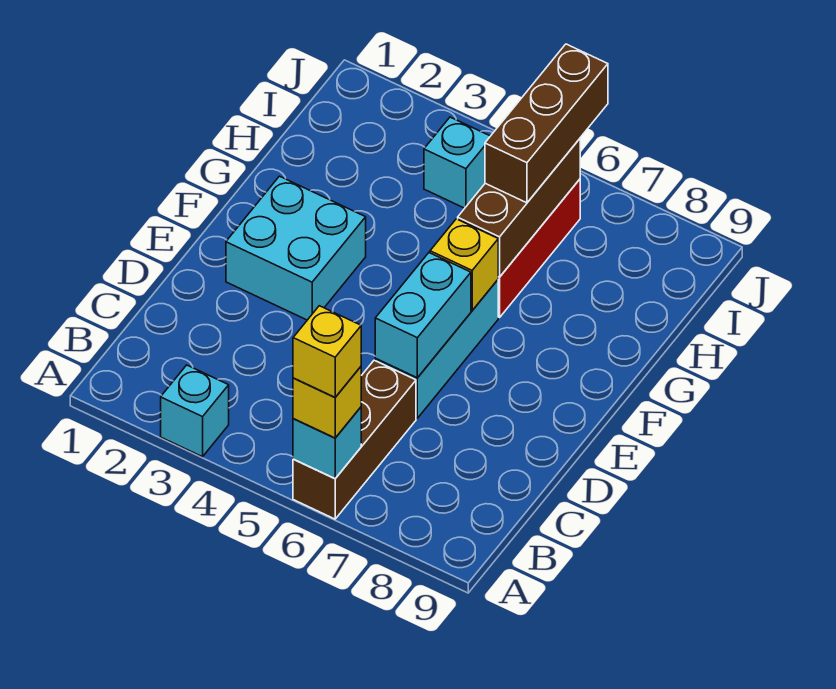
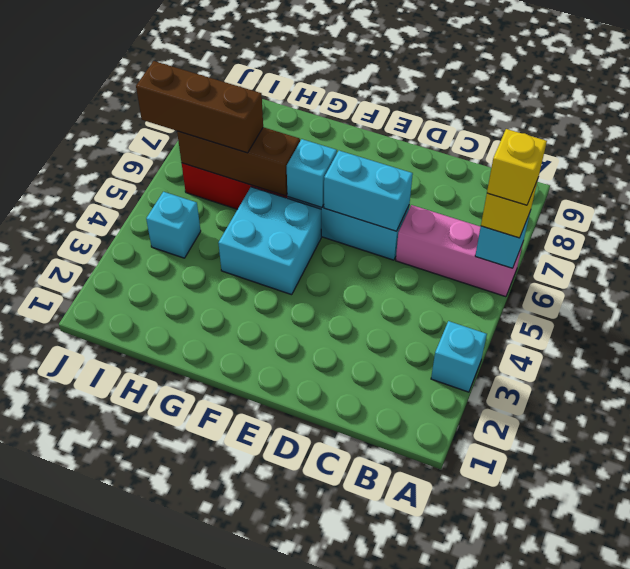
brown brick A6:C6 level 1 -> pink brick A6:C6 level 1
cyan brick E2:F3 level 1 -> cyan brick F4:G5 level 1
yellow brick F6 level 2 -> cyan brick F6 level 2

